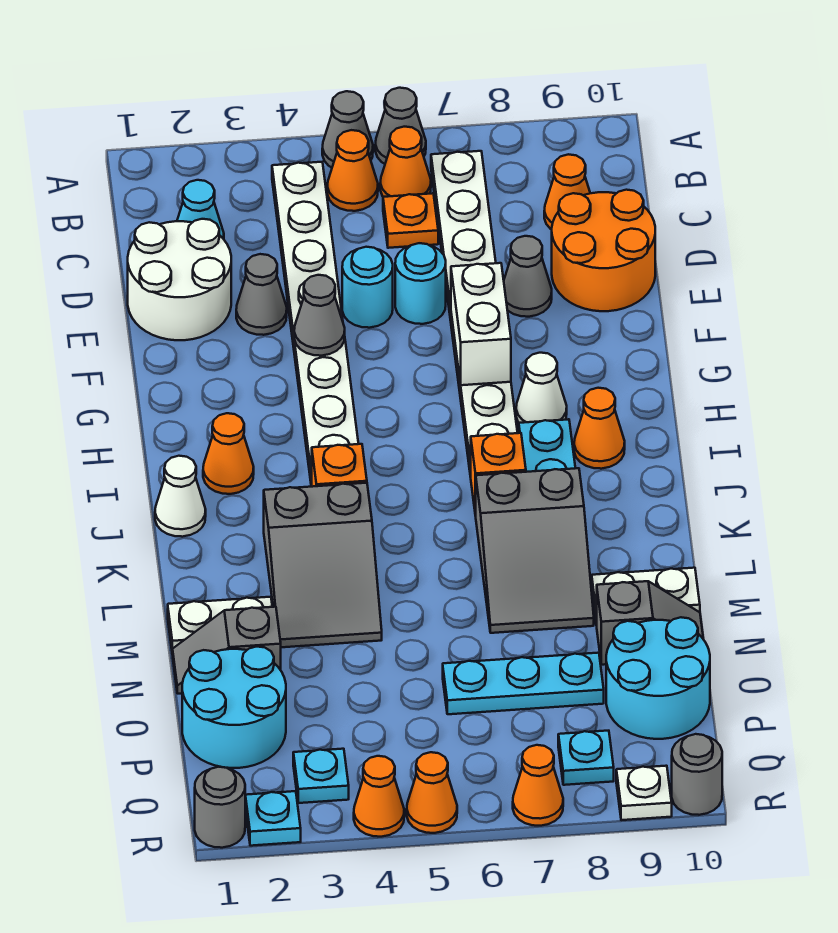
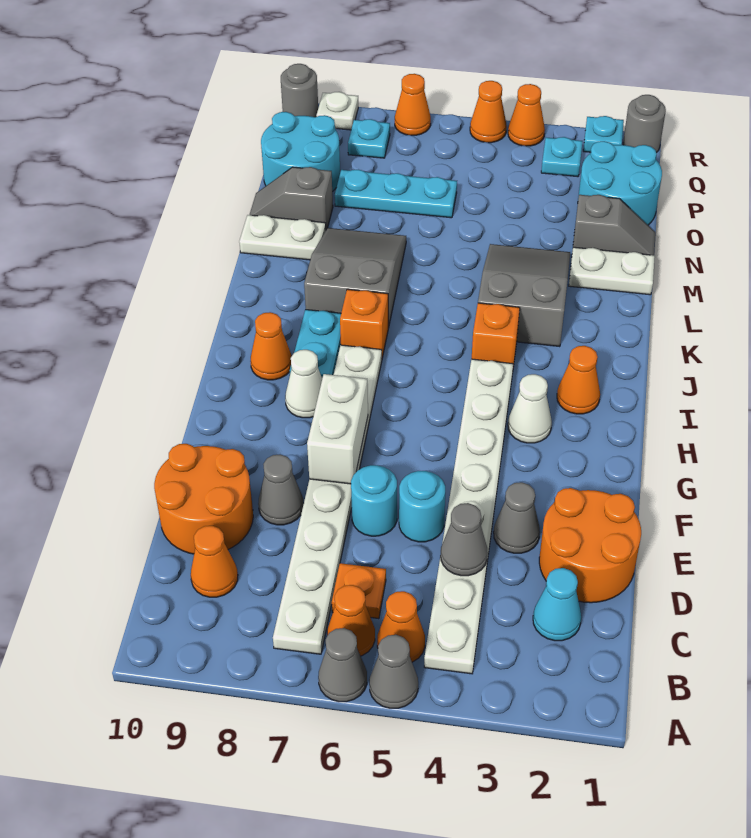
white round brick D1:E2 level 1 -> orange round brick D1:E2 level 1
grey cone F4 level 2 -> grey cone D4 level 2
white cone J1 level 1 -> white cone H3 level 1

